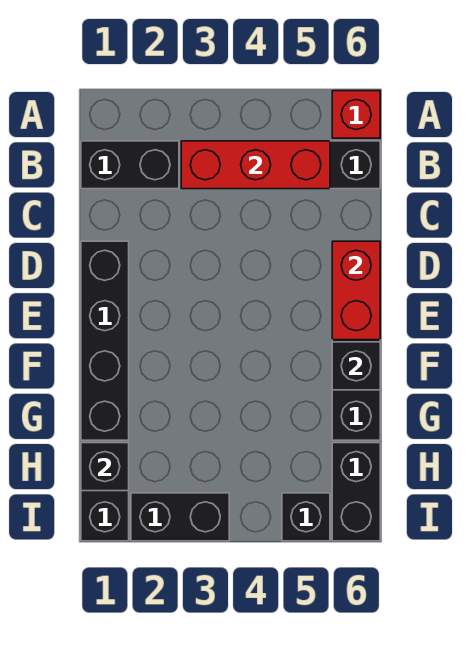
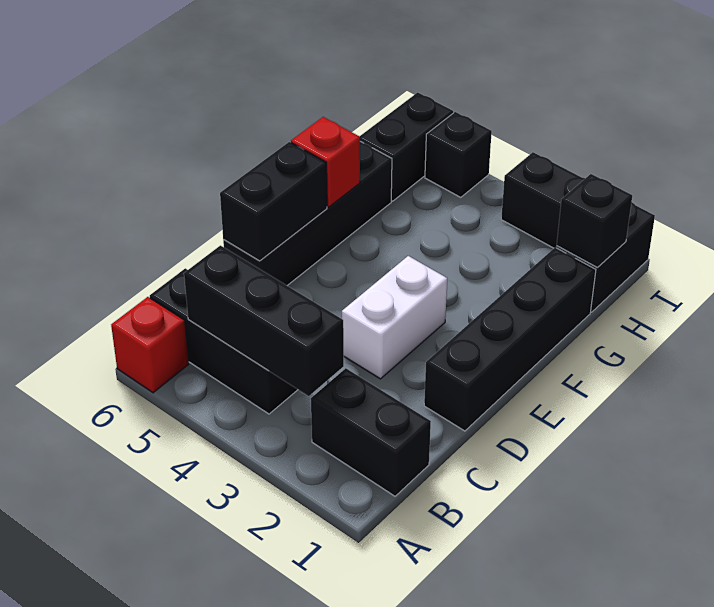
red brick B3:B5 level 2 -> black brick B3:B5 level 2
none -> white brick D3:E3 level 1
red brick D6:E6 level 2 -> black brick D6:E6 level 2
black brick F6 level 2 -> red brick F6 level 2

